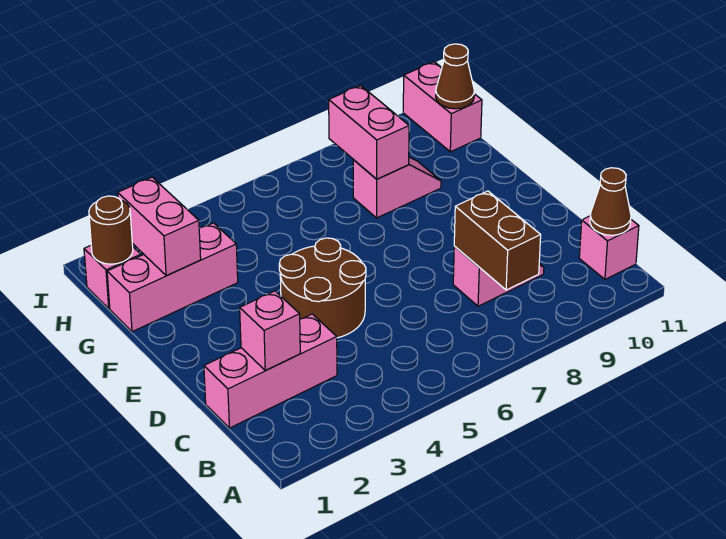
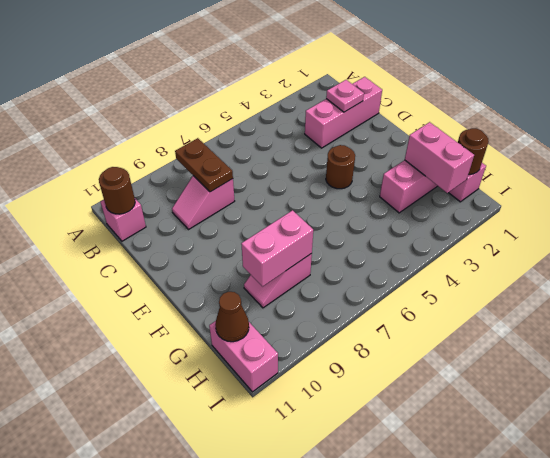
brown brick B8:C8 level 2 -> brown plate B8:C8 level 2
brown cone B11 level 2 -> brown round brick B11 level 2
pink brick C2 level 2 -> pink plate C2 level 2
brown round brick D4:E5 level 1 -> brown round brick E4 level 1
pink brick G8:H8 level 2 -> pink brick G8:G9 level 2

